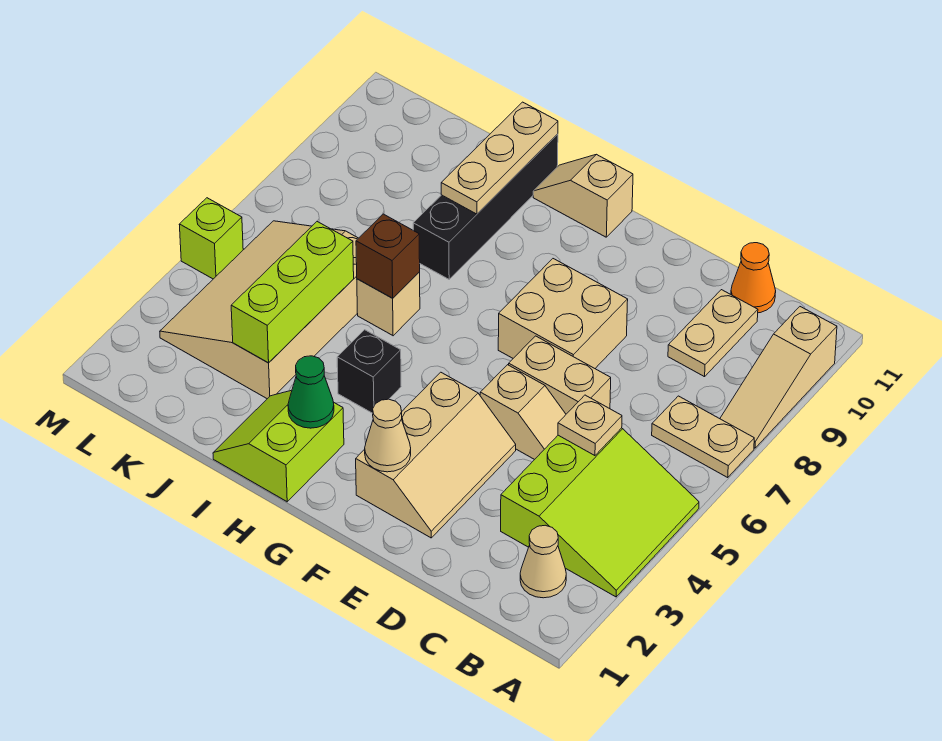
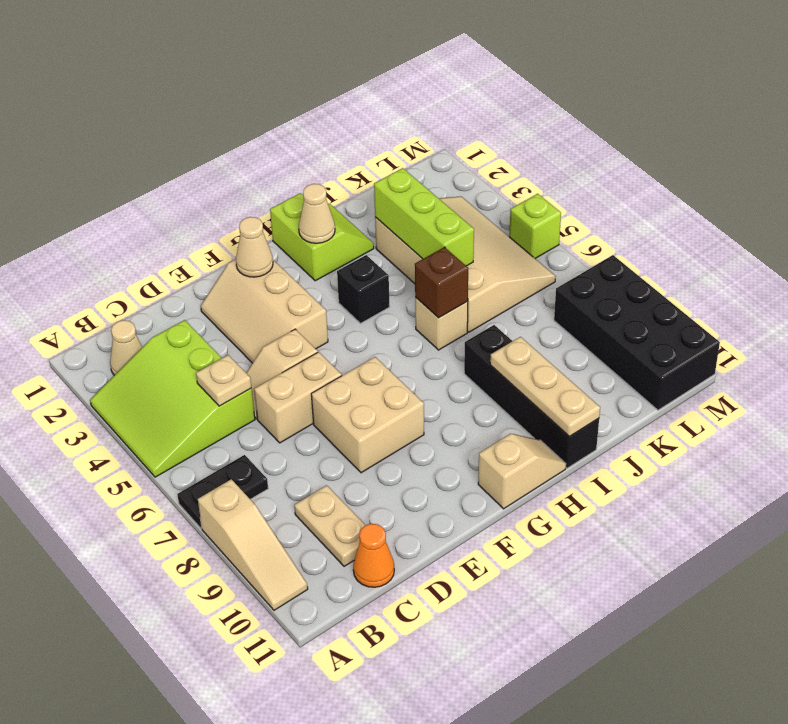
tan plate A7:B7 level 1 -> black plate A7:B7 level 1
tan slope A8:A10 level 1 top 10 -> tan slope A8:A10 level 1 top 8
green cone H2 level 2 -> tan cone H2 level 2
none -> black brick L8:M11 level 1

